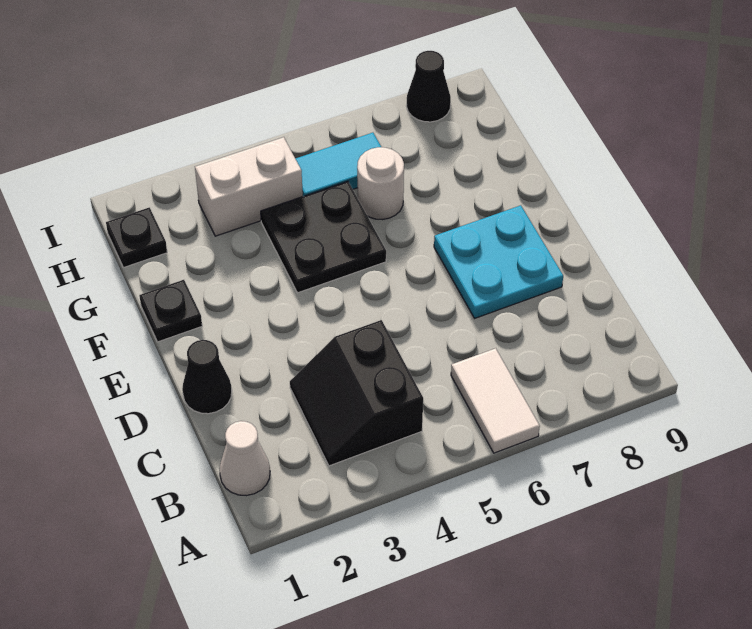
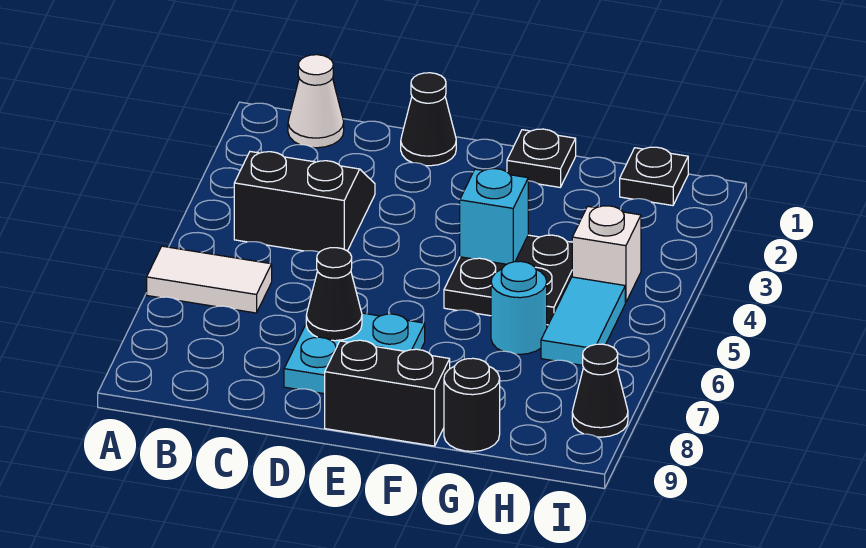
none -> black cone D7 level 2
none -> black brick E9:F9 level 1
none -> cyan brick F4 level 2
white round brick G6 level 1 -> cyan round brick G6 level 1
none -> black round brick G9 level 1
white brick H3:H4 level 1 -> white brick H4 level 1

